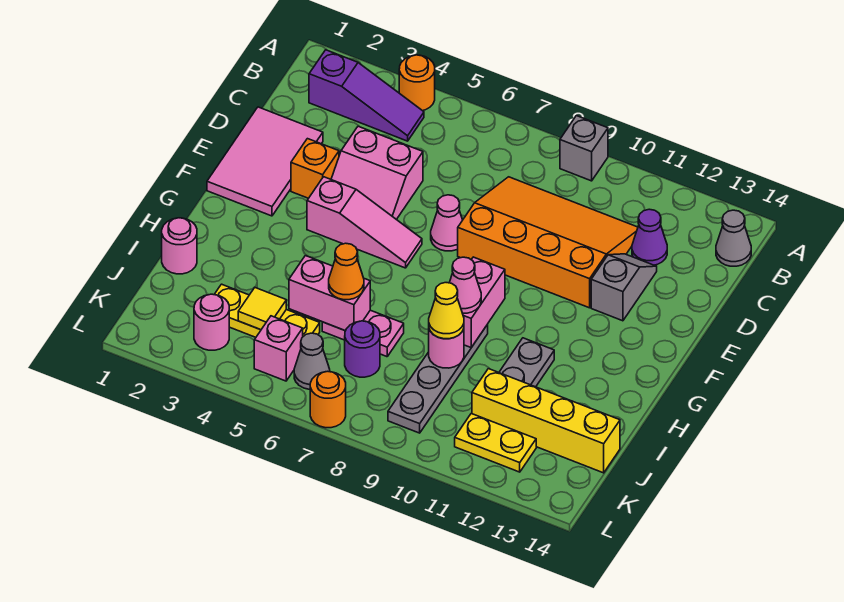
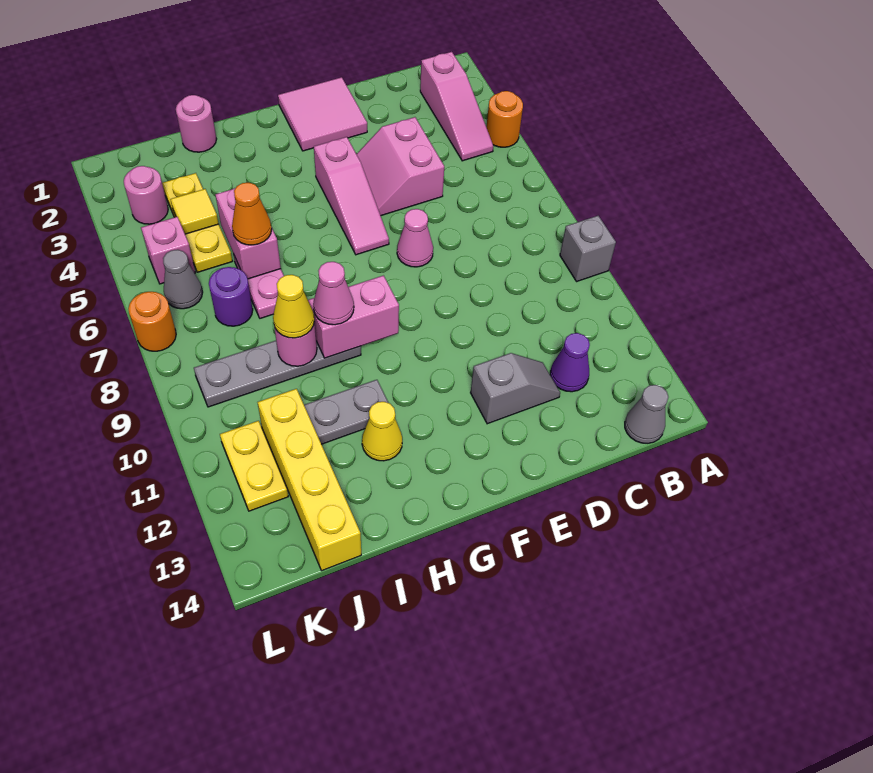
purple slope B2:B4 level 1 top 2 -> pink slope B2:B4 level 1 top 2
orange slope C8:E11 level 1 top E -> none
pink tile D1:F2 level 1 -> pink tile E1:F2 level 1
orange brick E3 level 1 -> none
none -> yellow cone H12 level 1

